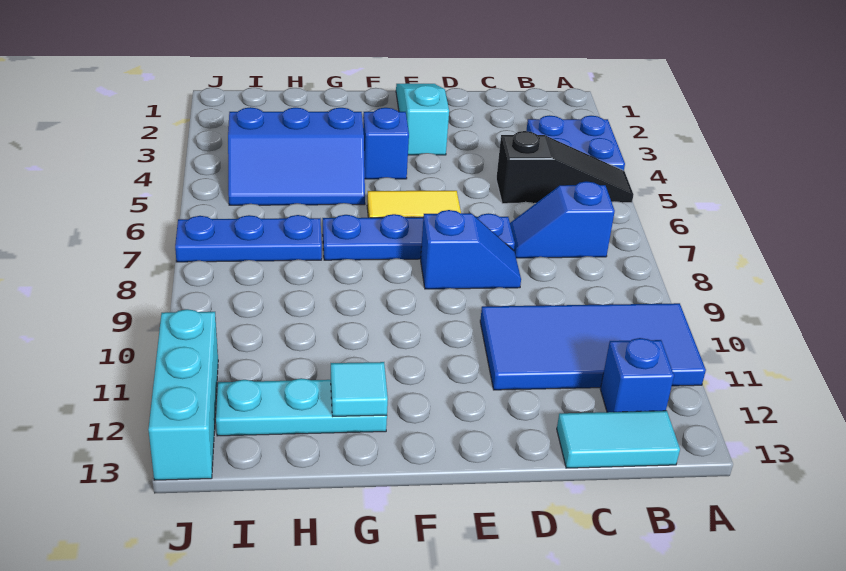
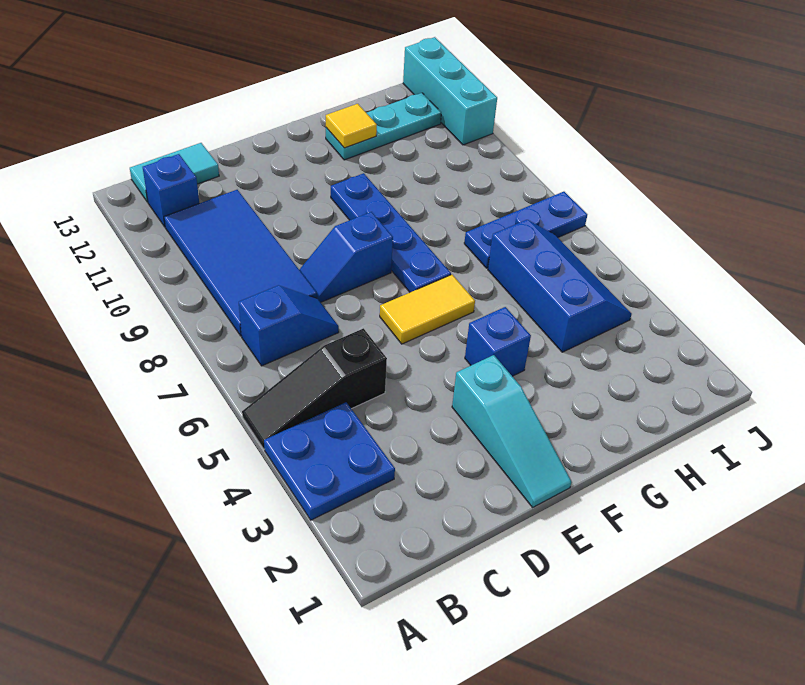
blue tile A10:D11 level 1 -> blue tile B8:C11 level 1
blue plate D7:G7 level 1 -> blue plate F7:F10 level 1
blue slope G4:I5 level 1 top 4 -> blue slope H4:I6 level 1 top H
cyan tile G12 level 2 -> yellow tile G12 level 2

